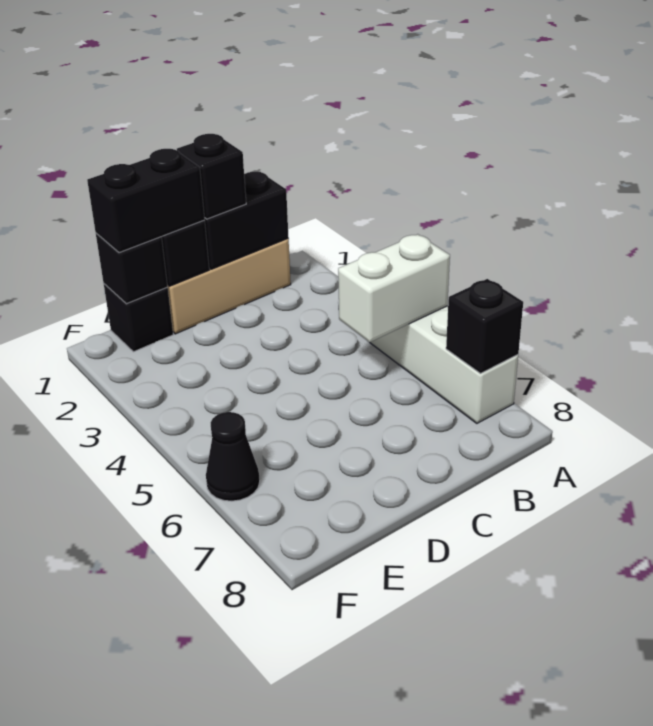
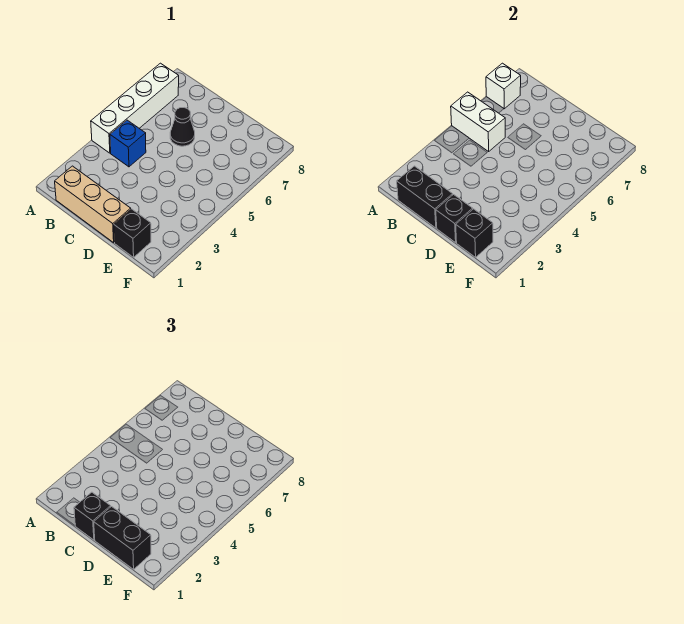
black brick A7 level 2 -> white brick A7 level 2
none -> blue brick B4 level 1
black cone F6 level 1 -> black cone C6 level 1

